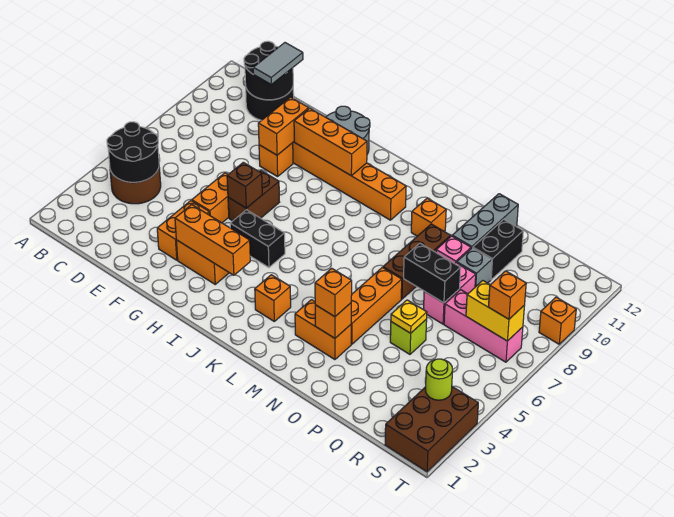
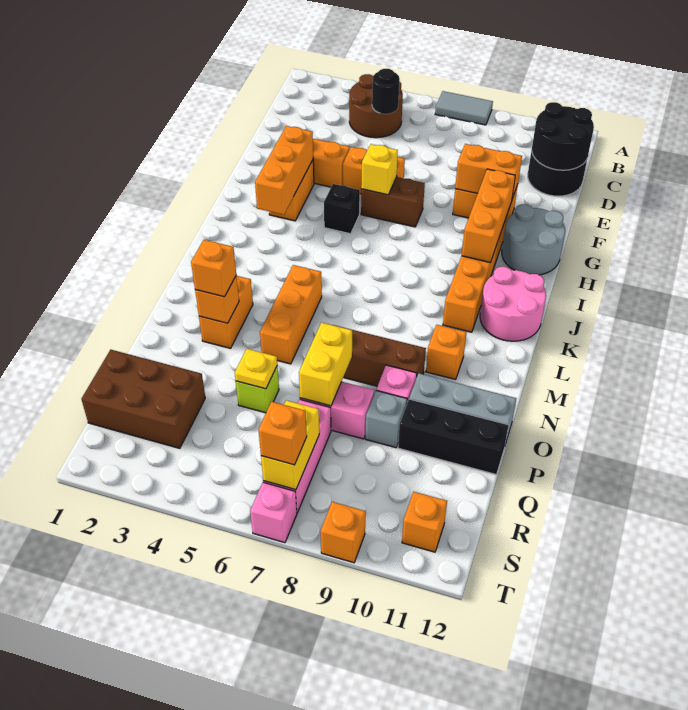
black round brick B4:C5 level 2 -> black round brick C5 level 2
grey tile D11:D12 level 3 -> grey tile A7:A8 level 1
brown brick G6 level 2 -> yellow brick G6 level 2
black brick H5:I5 level 1 -> black brick H5 level 1
none -> pink round brick J11:K12 level 1
orange brick K3 level 1 -> orange brick S11 level 1
orange brick N4:N6 level 1 -> orange brick L5:N5 level 1
black brick O7:P7 level 2 -> yellow brick O7:P7 level 2
black brick P10:P11 level 1 -> black brick P10:P12 level 1
brown brick S1:T3 level 1 -> brown brick Q1:R3 level 1
lime round brick S3 level 2 -> none
none -> pink brick T7 level 1

